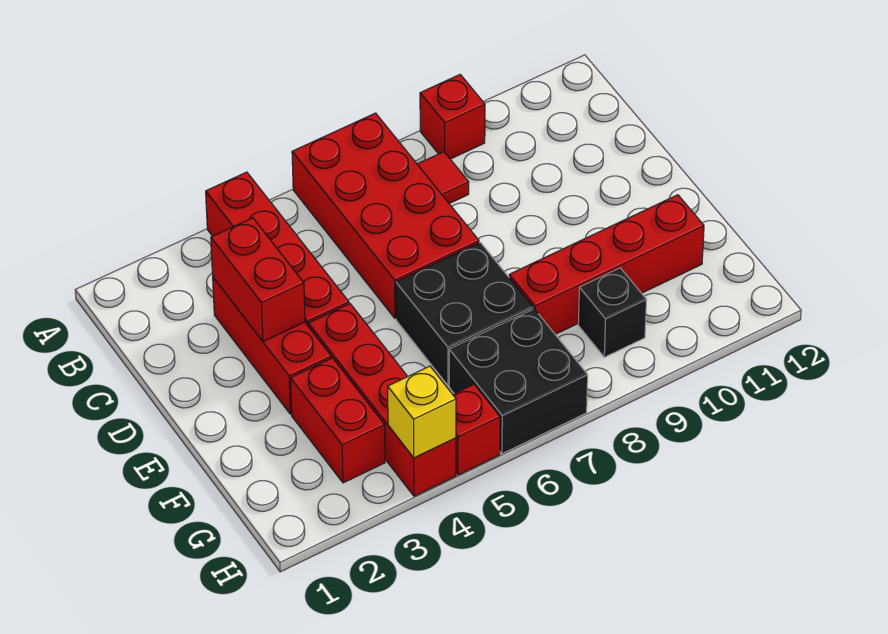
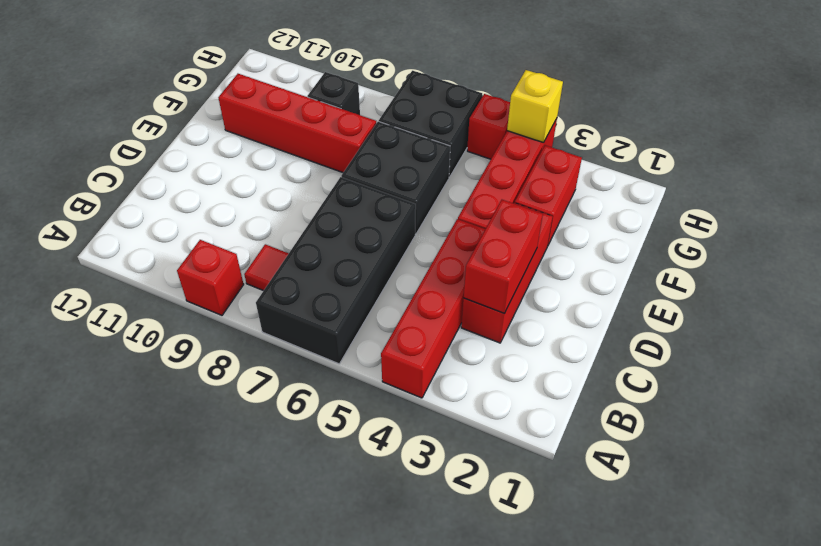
red brick A6:D7 level 1 -> black brick A6:D7 level 1

